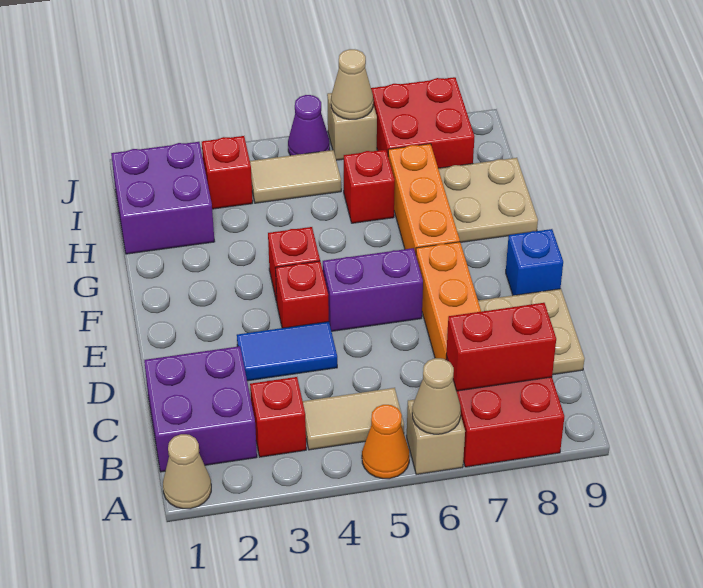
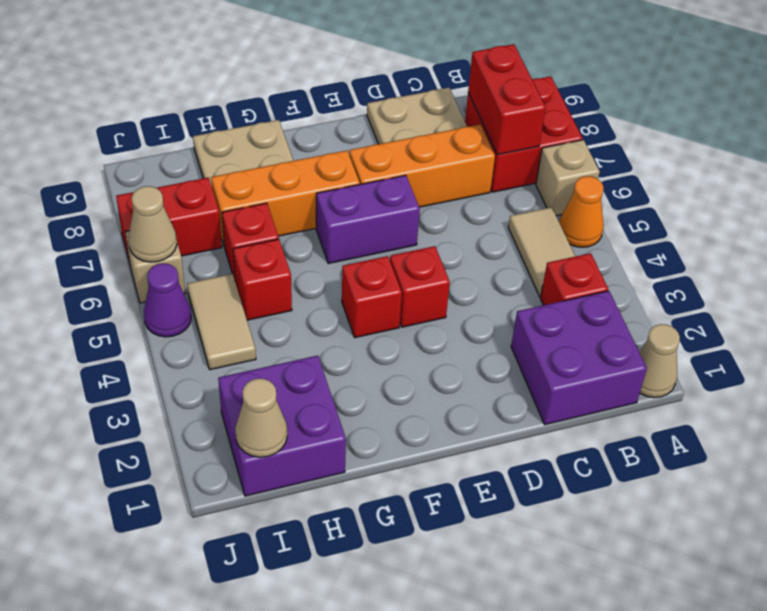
tan cone A6 level 2 -> tan cone I1 level 2
blue tile D3:D4 level 1 -> none
purple brick E5:E6 level 1 -> purple brick E6:F6 level 1
blue brick E9 level 1 -> none
red brick I3 level 1 -> red brick H5 level 1
red brick I7:J8 level 1 -> red brick I7:J7 level 1

